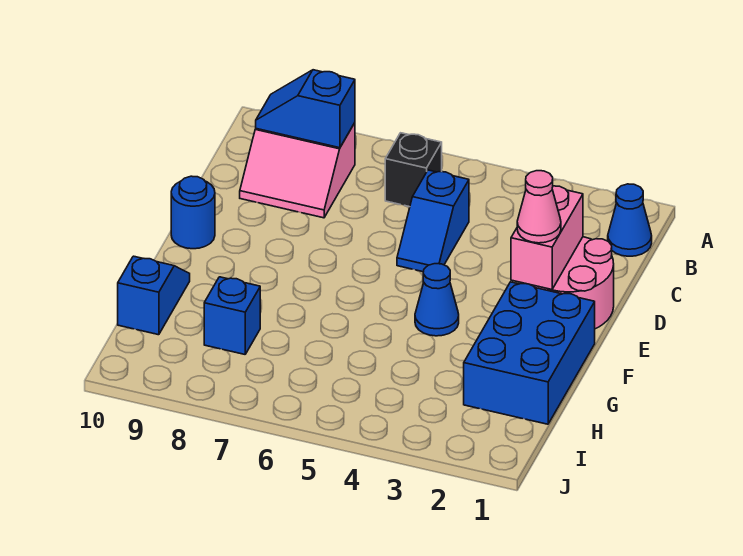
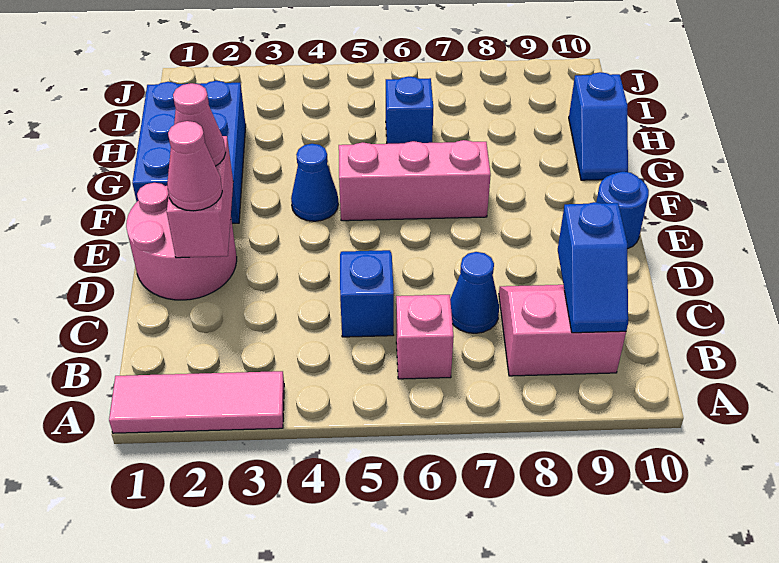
none -> pink tile A1:A3 level 1
blue cone B1 level 1 -> blue cone C7 level 1
black brick B6 level 1 -> pink brick B6 level 1
blue slope B8:B9 level 2 top 8 -> blue slope B9:C9 level 2 top C
none -> pink cone D2 level 3
none -> pink brick F5:F7 level 1
blue brick H8 level 1 -> blue brick H6 level 1

